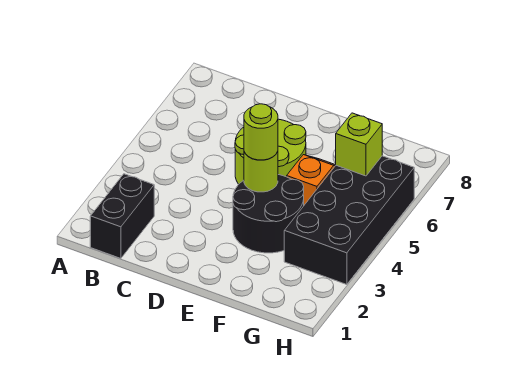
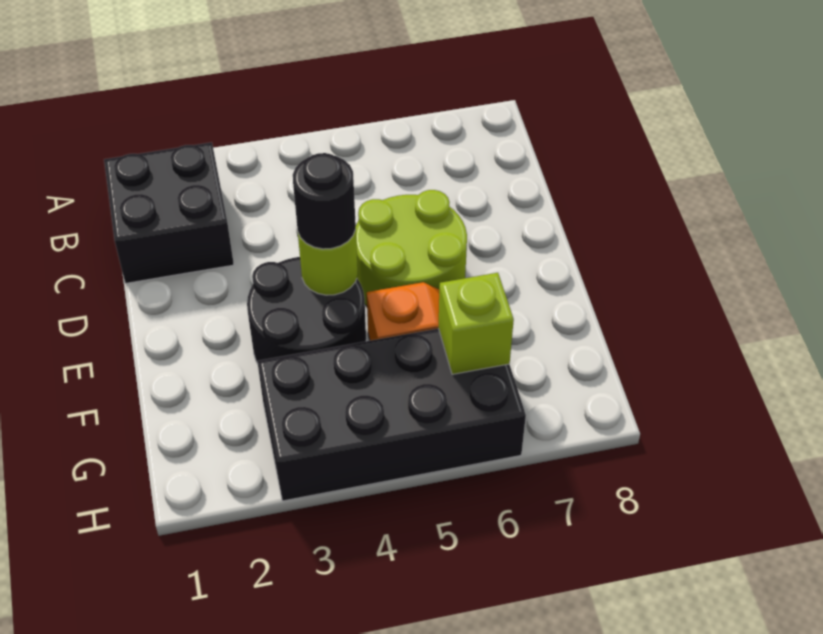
black brick B1:B2 level 1 -> black brick B1:C2 level 1
lime round brick E4 level 3 -> black round brick E4 level 3

